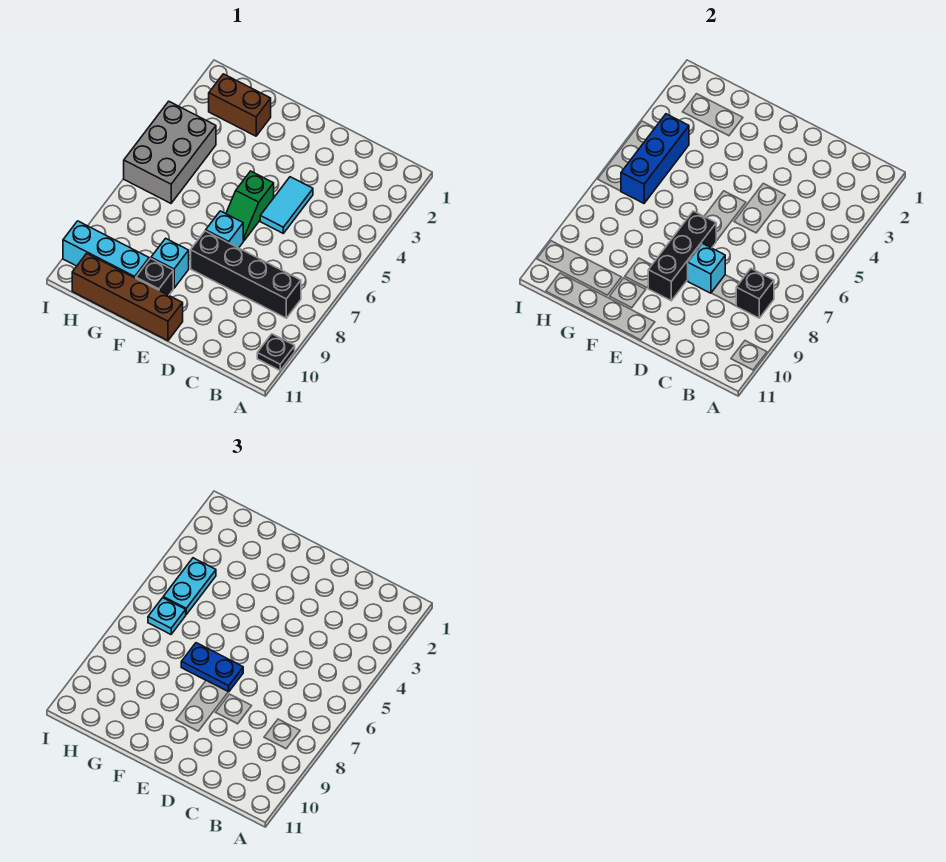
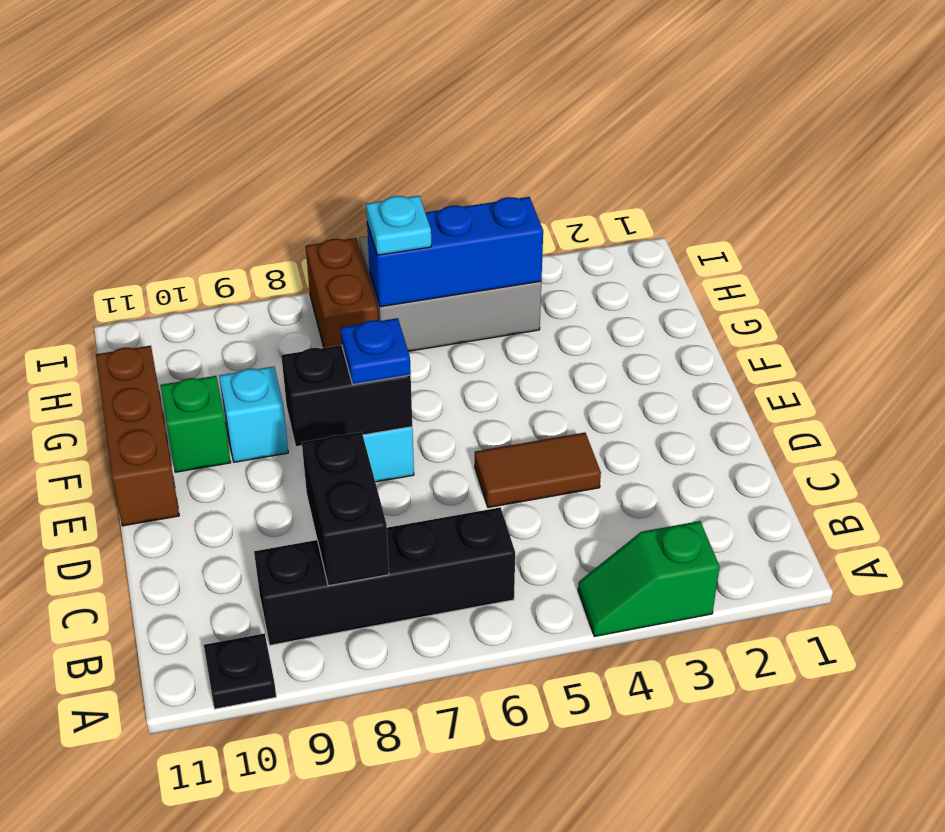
black brick B8:E8 level 1 -> black brick B6:B9 level 1
black brick B8 level 2 -> black brick B8:C8 level 2
cyan tile D4:D5 level 1 -> brown tile D4:D5 level 1
cyan brick D8 level 2 -> none
green slope E5:E6 level 1 top 5 -> green slope A3:A4 level 1 top 3
black brick E7:E9 level 2 -> black brick E7:E8 level 2
blue plate E7:F7 level 3 -> blue plate E7 level 3
brown brick E11:H11 level 1 -> brown brick E11:G11 level 1
black brick F10 level 1 -> green brick F10 level 1
brown brick G2:H2 level 1 -> brown brick H7:I7 level 1
cyan brick G10:I10 level 1 -> none
cyan plate H4:H5 level 3 -> none

